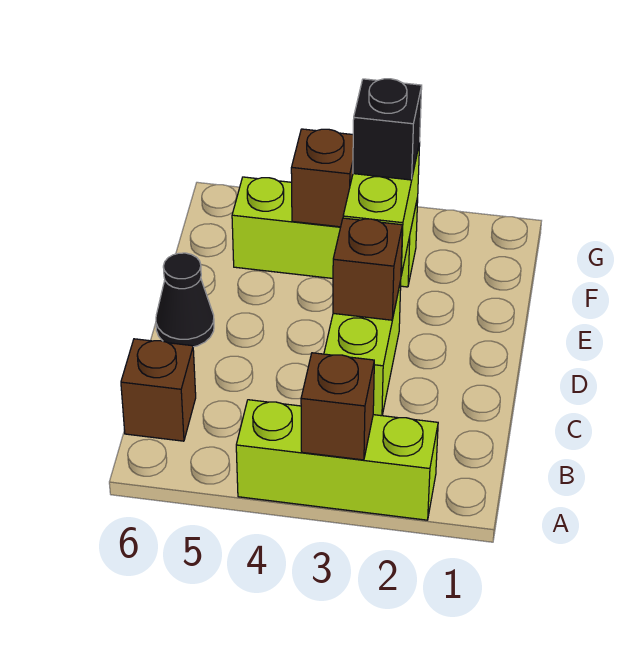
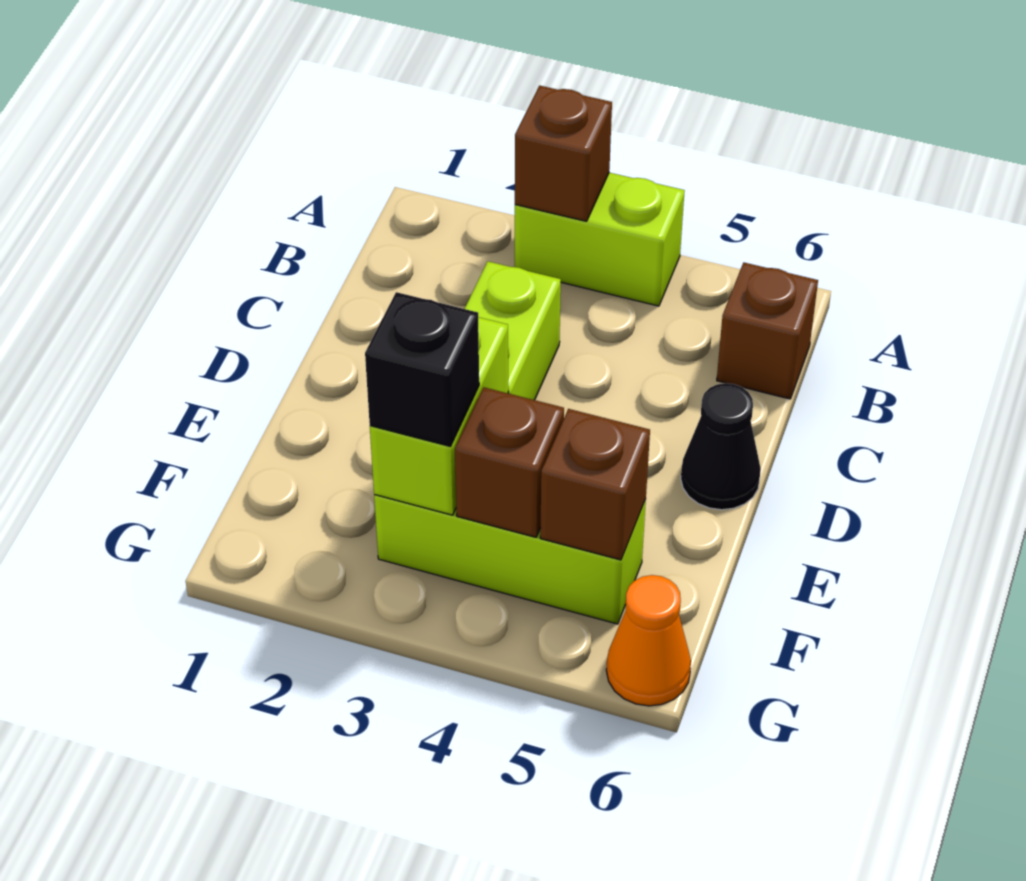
lime brick A2:A4 level 1 -> lime brick A3:A4 level 1
brown brick D3 level 2 -> brown brick F5 level 2
none -> orange cone G6 level 1

